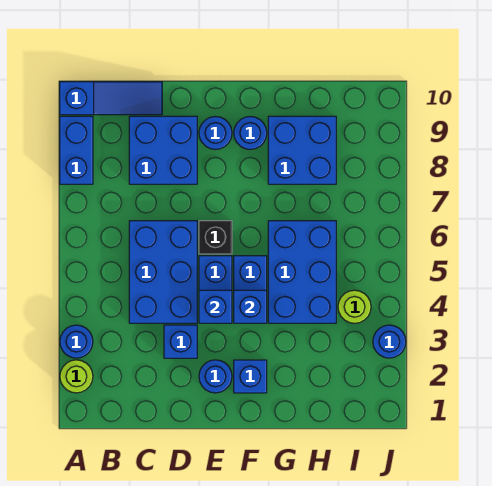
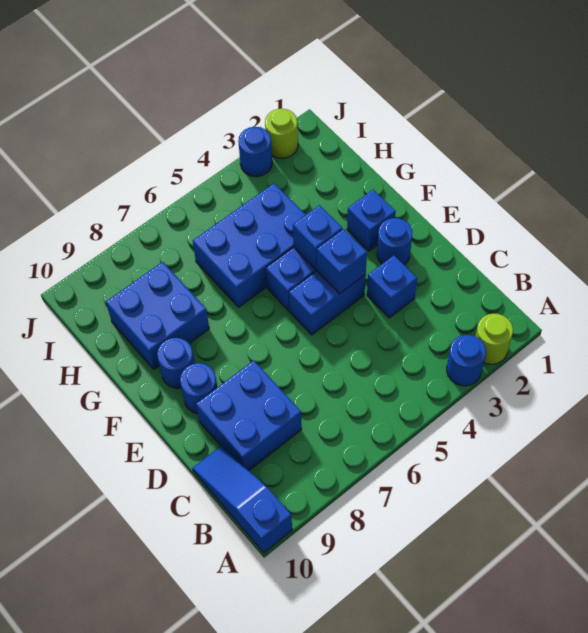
blue brick A8:A9 level 1 -> none
blue brick C4:D6 level 1 -> none
black brick E6 level 1 -> none
lime round brick I4 level 1 -> lime round brick J2 level 1

